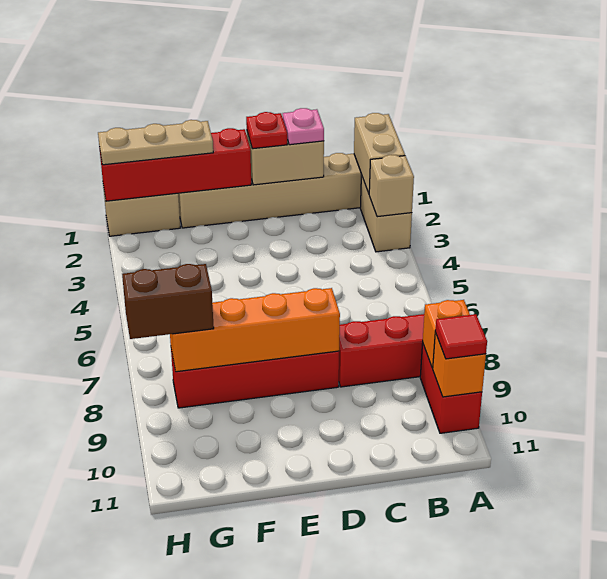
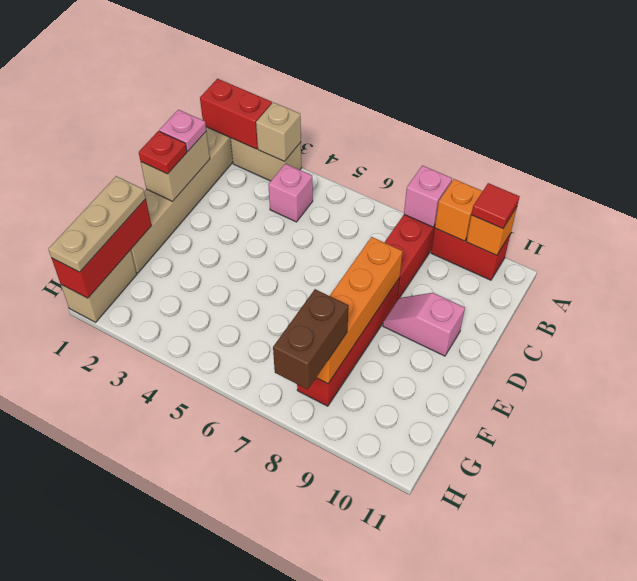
tan brick A1:A2 level 2 -> red brick A1:A2 level 2
none -> pink brick A8 level 2
none -> pink brick B4 level 1
none -> pink slope D9:D10 level 1 top 10
red brick E1:H1 level 2 -> red brick F1:H1 level 2

